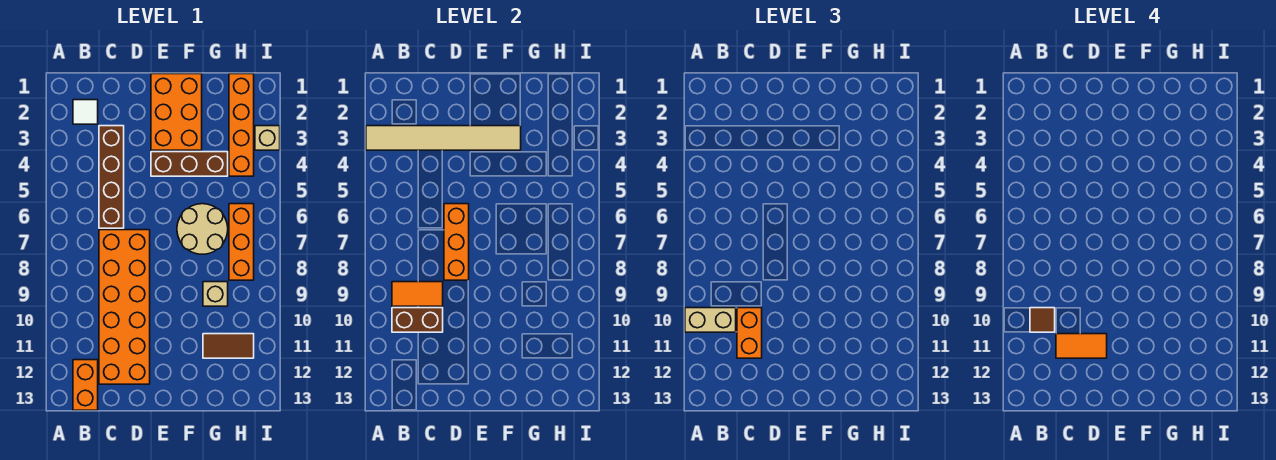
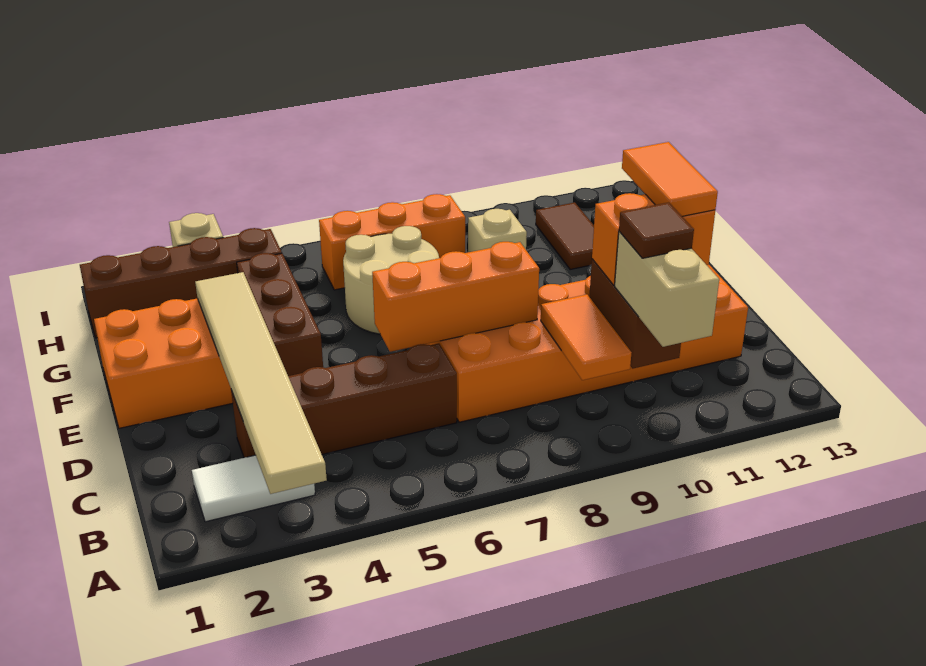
white tile B2 level 1 -> white tile B2:B3 level 1
orange brick B12:B13 level 1 -> none
orange brick H1:H4 level 1 -> brown brick H1:H4 level 1

